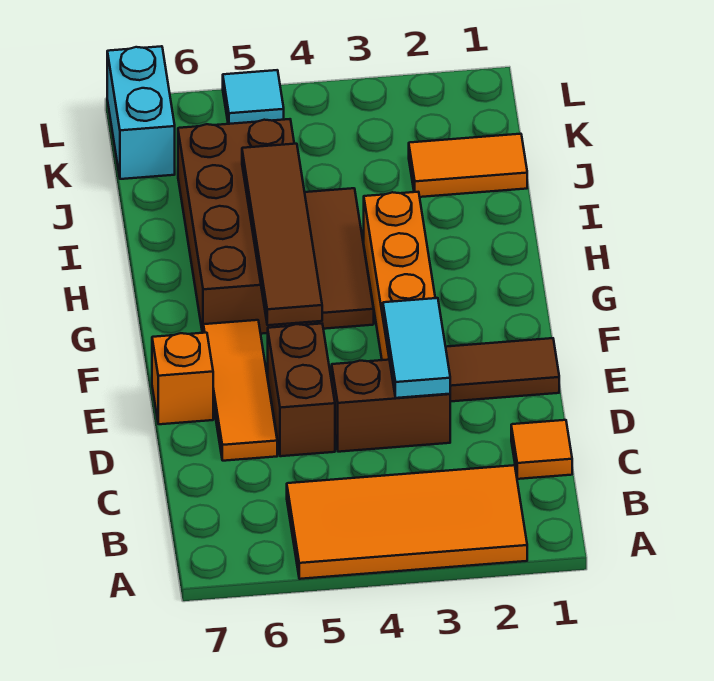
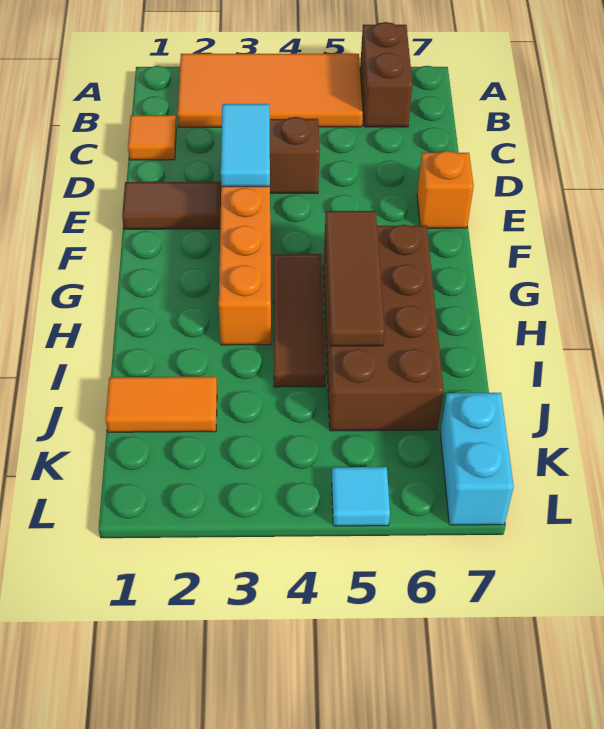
brown brick D5:E5 level 1 -> brown brick A6:B6 level 1
orange tile D6:F6 level 1 -> none
brown tile F5:I5 level 2 -> brown tile G5:I5 level 2

